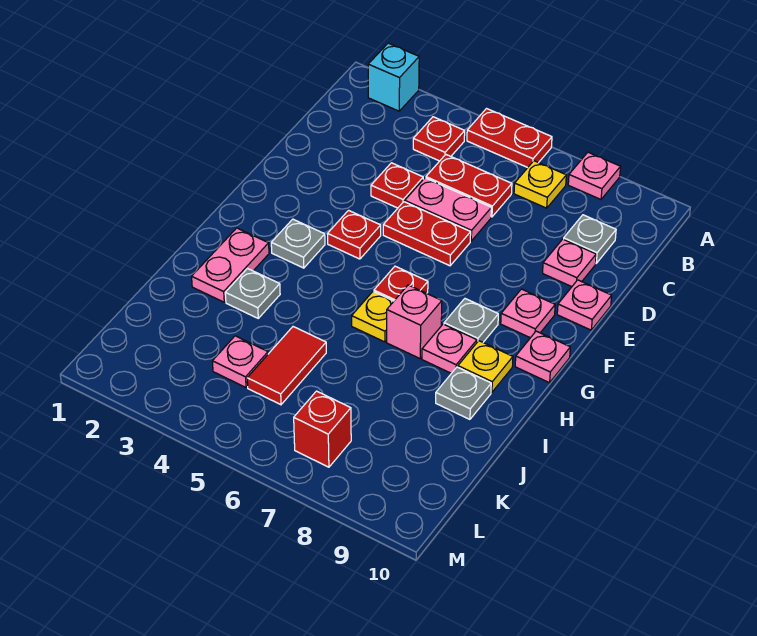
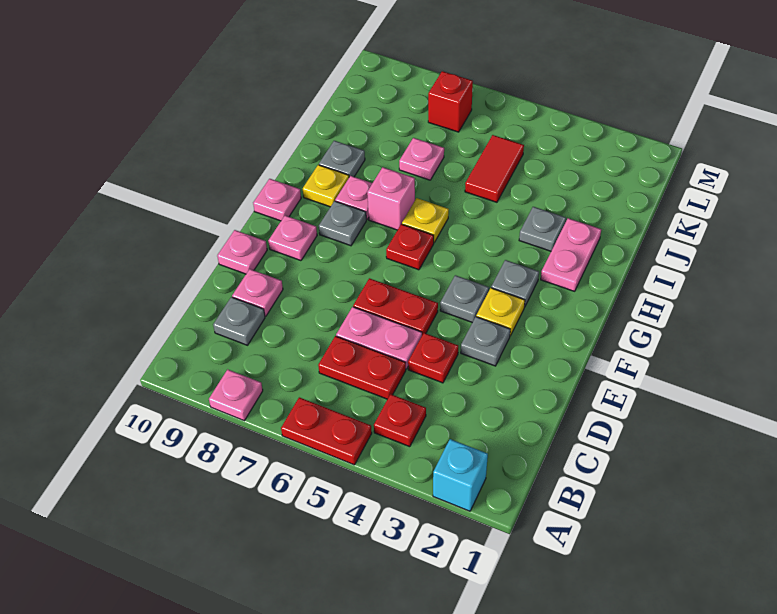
yellow plate B7 level 1 -> yellow plate F3 level 1
none -> grey plate E3 level 1
red plate F4 level 1 -> grey plate F4 level 1
pink plate K4 level 1 -> pink plate J7 level 1

